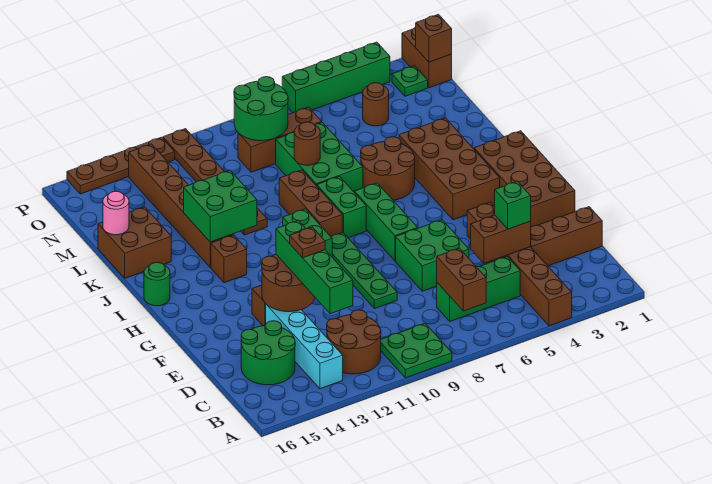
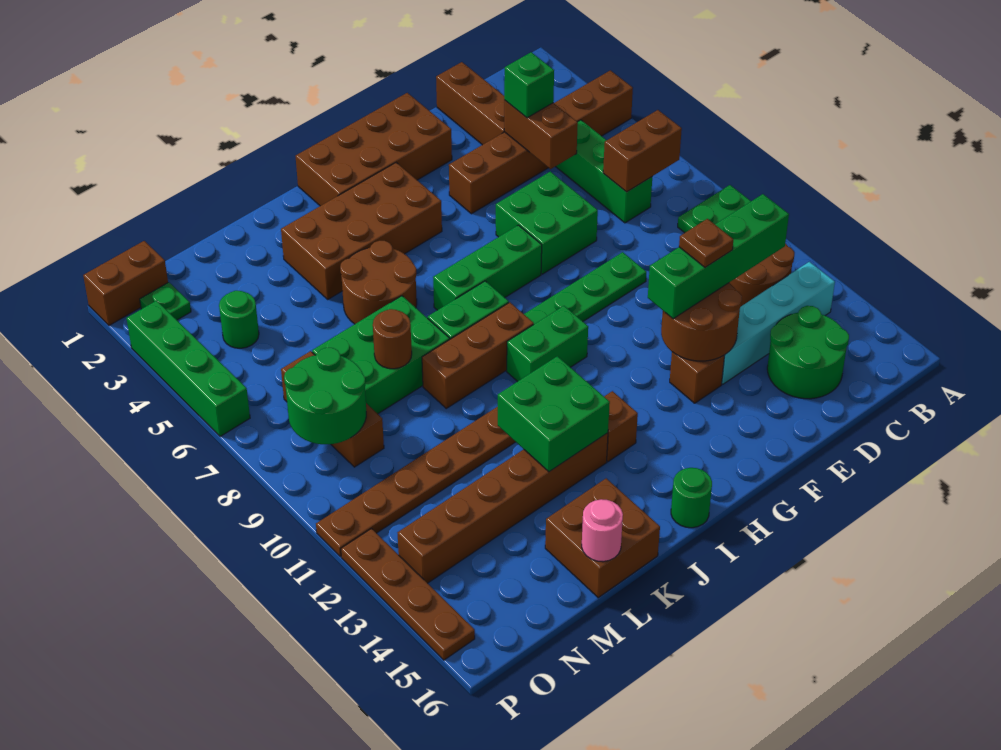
brown round brick N4 level 1 -> green round brick N4 level 1
brown brick O1 level 2 -> none

